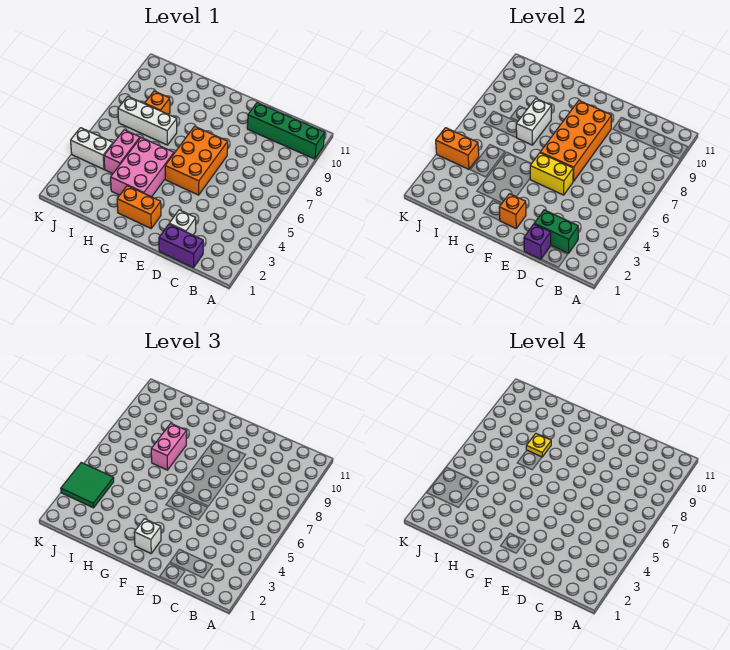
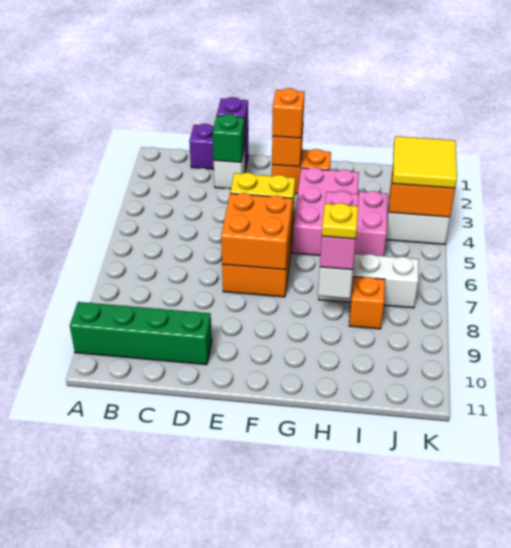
green brick C2:D2 level 2 -> green brick D2 level 2
orange brick E6:F9 level 2 -> orange brick E6:F7 level 2
white brick F2 level 3 -> orange brick F2 level 3
green tile J3:K4 level 3 -> yellow tile J3:K4 level 3

